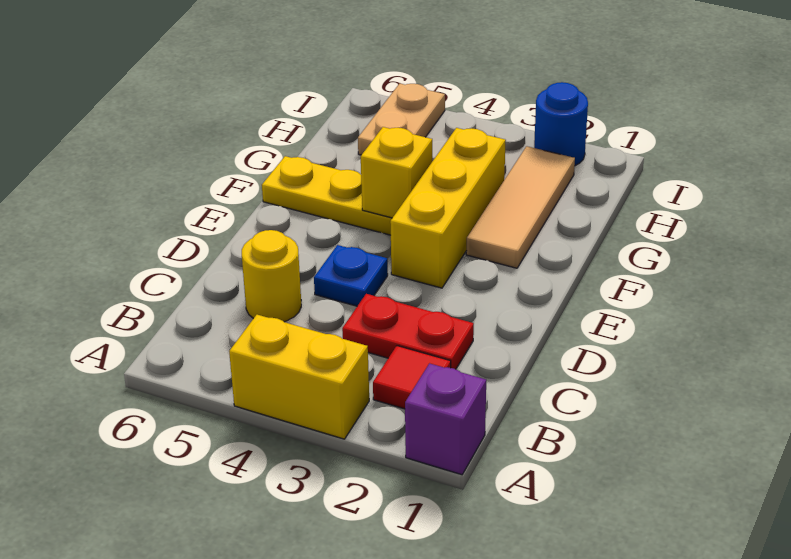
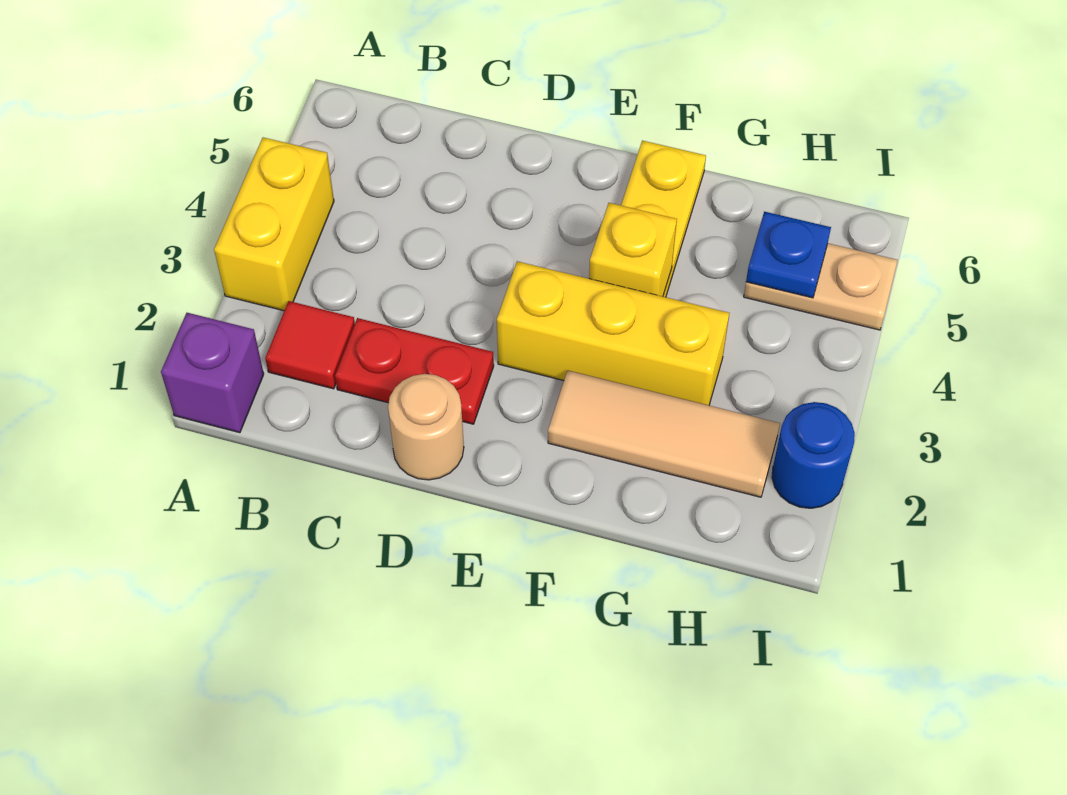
red plate C2:C3 level 1 -> red plate C2:D2 level 1
yellow round brick C5 level 1 -> none
none -> tan round brick D1 level 1
blue plate D4 level 1 -> blue plate H5 level 2

